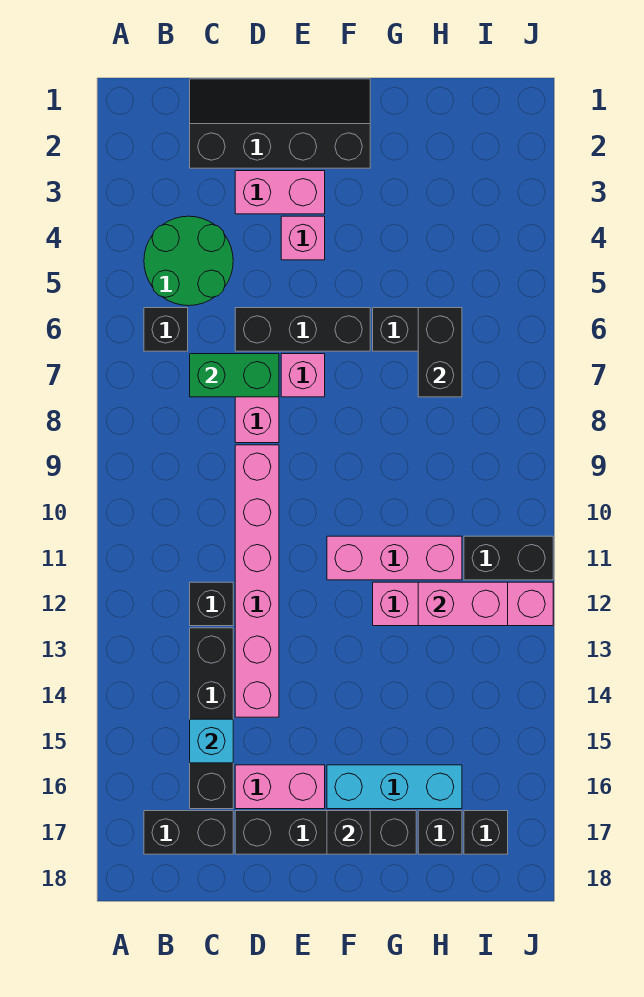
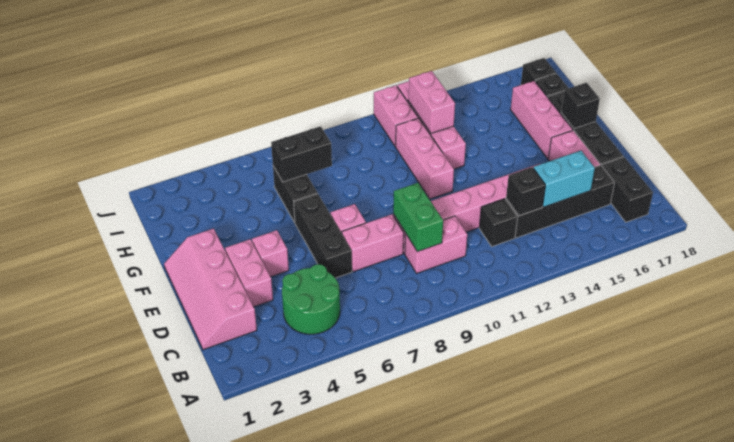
black brick B6 level 1 -> black brick C13 level 2
black slope C1:F2 level 1 top 2 -> pink slope C1:F2 level 1 top 2
green brick C7:D7 level 2 -> green brick C9:D9 level 2
none -> pink brick C9:C10 level 1
cyan brick C15 level 2 -> cyan brick C14:C15 level 2
cyan brick F16:H16 level 1 -> pink brick F16:H16 level 1
black brick I11:J11 level 1 -> pink brick I11:J11 level 1

